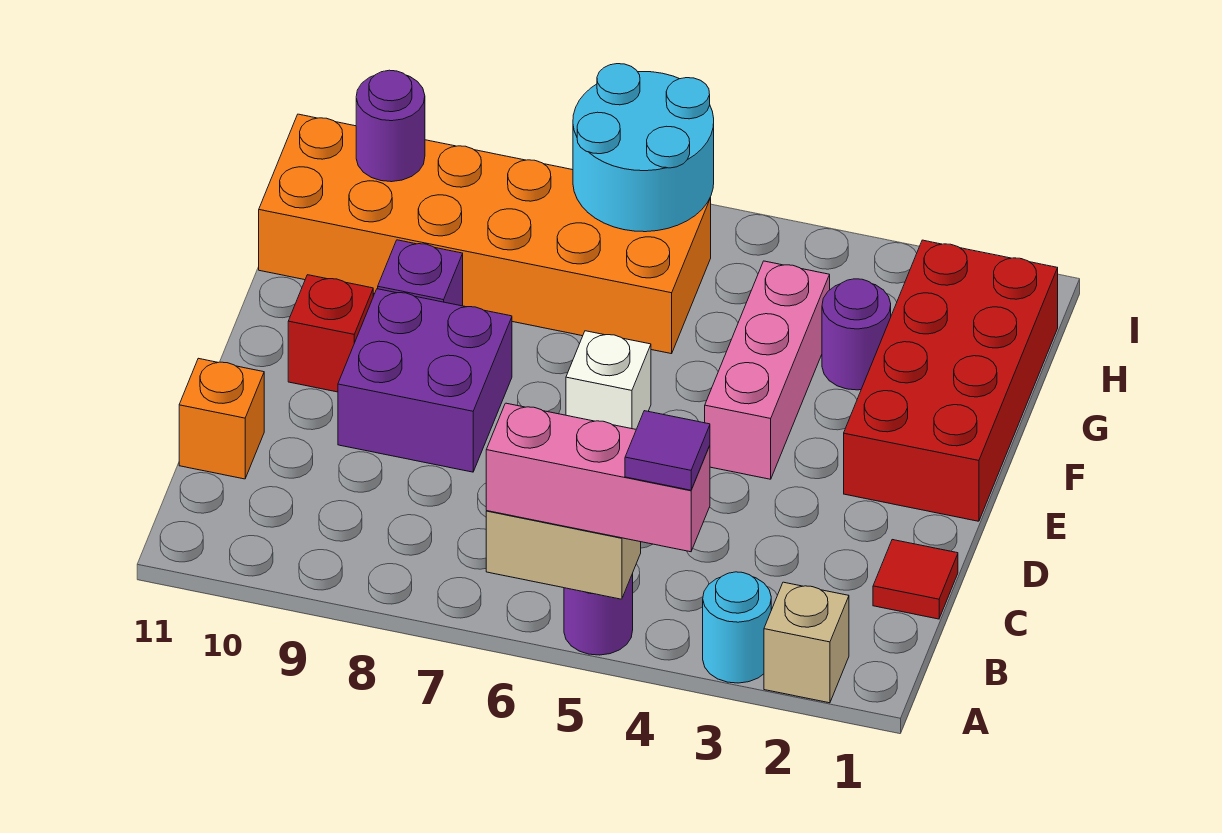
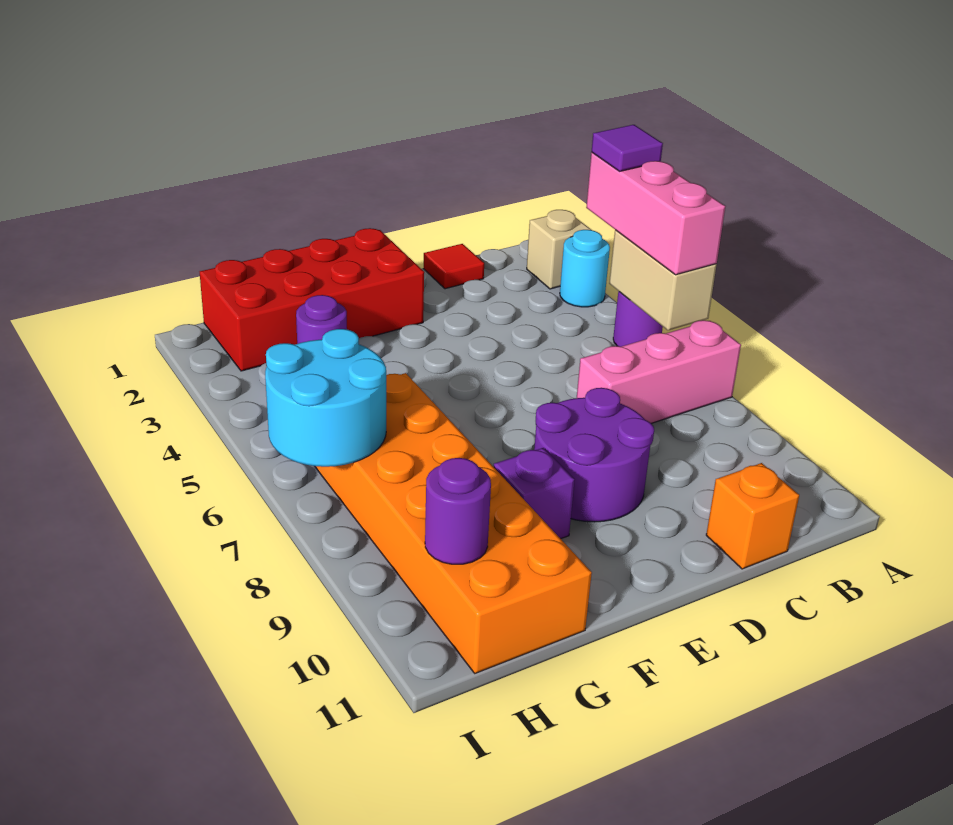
purple brick D8:E9 level 1 -> purple round brick D8:E9 level 1
pink brick E4:G4 level 1 -> pink brick A7:C7 level 1
white brick E6 level 1 -> none
red brick E10 level 1 -> none

